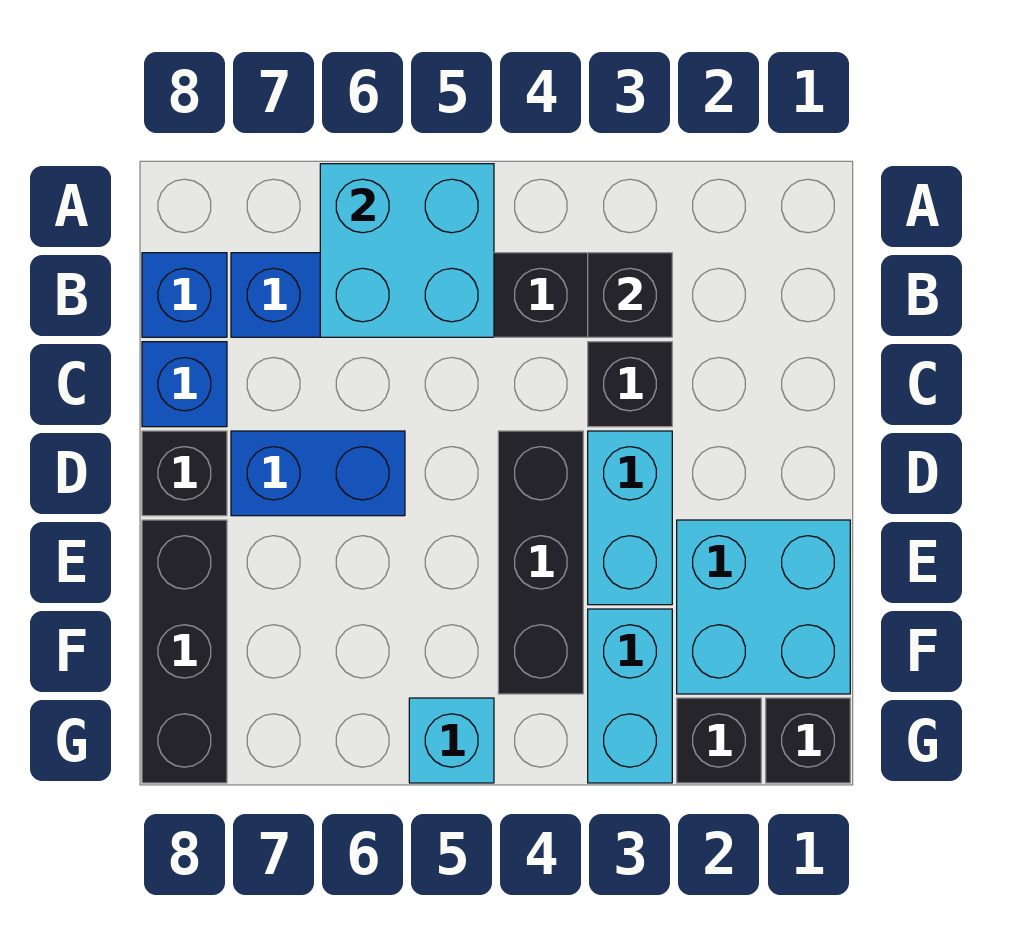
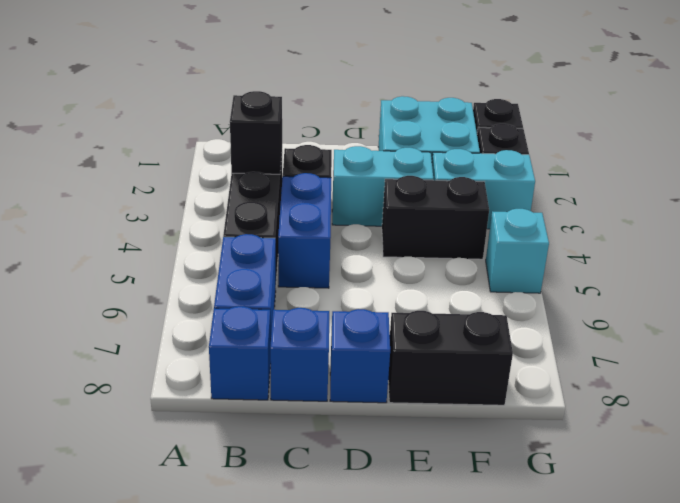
cyan brick A5:B6 level 2 -> none
black brick D4:F4 level 1 -> black brick E4:F4 level 1
blue brick D6:D7 level 1 -> blue brick C4:C5 level 1
black brick D8 level 1 -> blue brick D8 level 1
black brick E8:G8 level 1 -> black brick E8:F8 level 1

